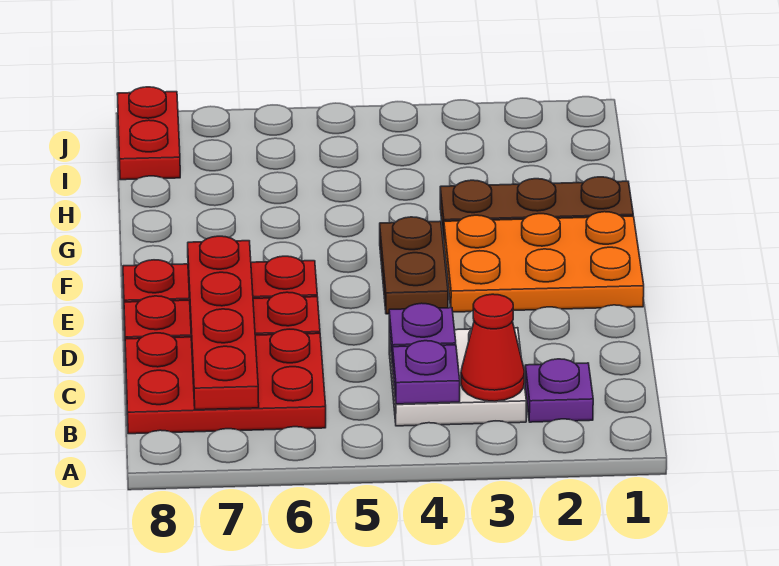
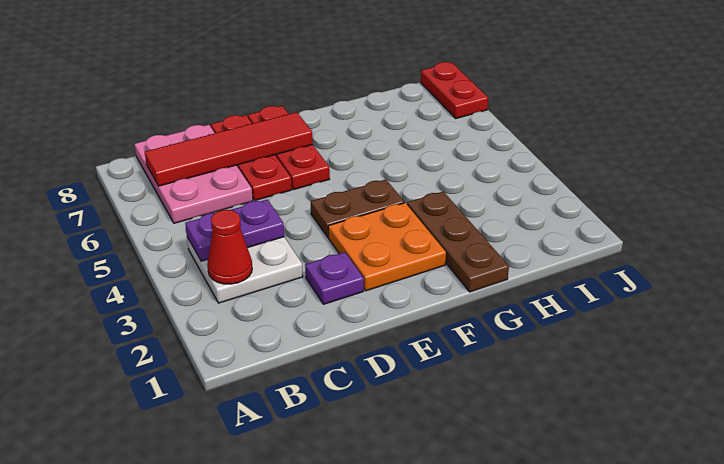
purple plate B2 level 1 -> purple plate D2 level 1
red plate B6:C8 level 1 -> pink plate B6:C8 level 1
red plate B7:E7 level 2 -> red tile B7:E7 level 2
orange plate E1:F3 level 1 -> orange plate E2:F3 level 1
red plate I8:J8 level 1 -> red plate J7:J8 level 1

